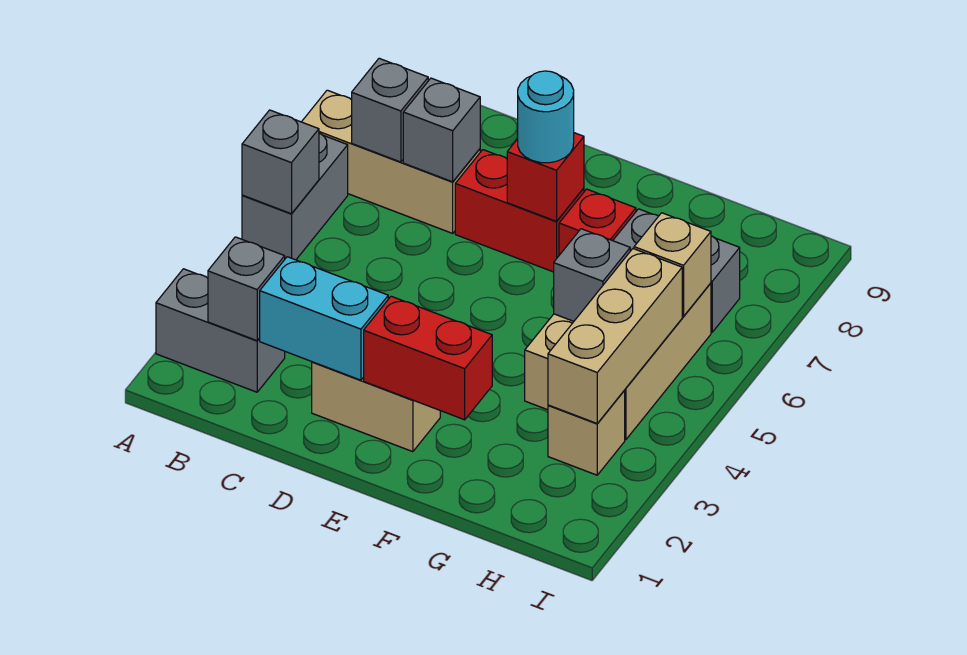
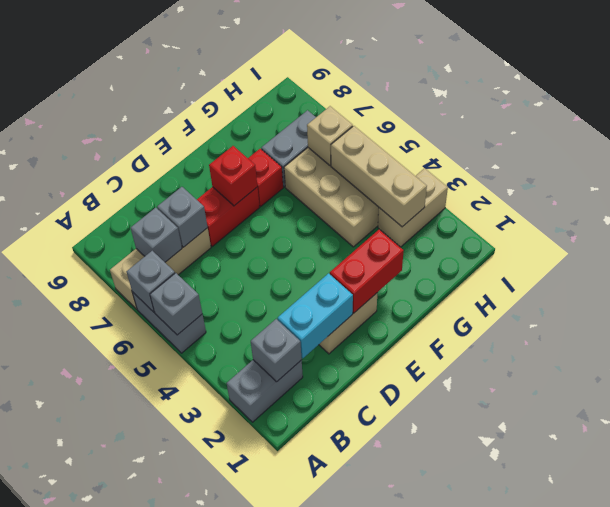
cyan round brick E7 level 3 -> none
grey brick G5 level 2 -> grey brick A6 level 2
tan brick H3 level 1 -> tan brick H3:I3 level 1

